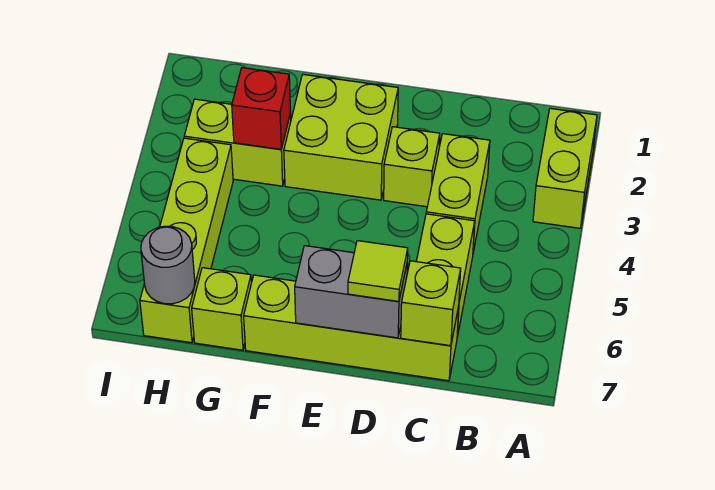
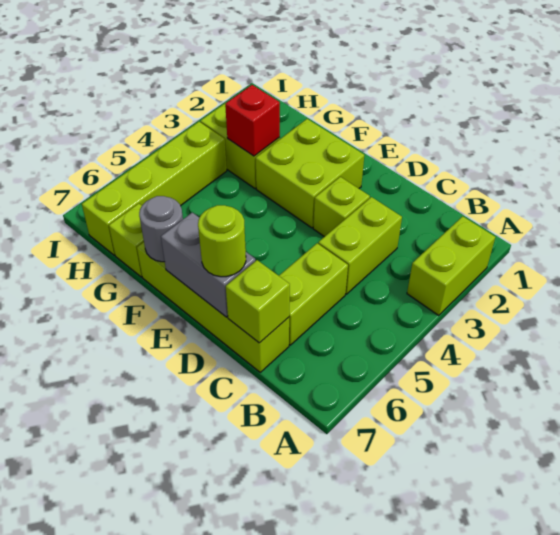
lime tile D7 level 3 -> lime round brick D7 level 3
grey round brick H7 level 2 -> grey round brick F7 level 2

